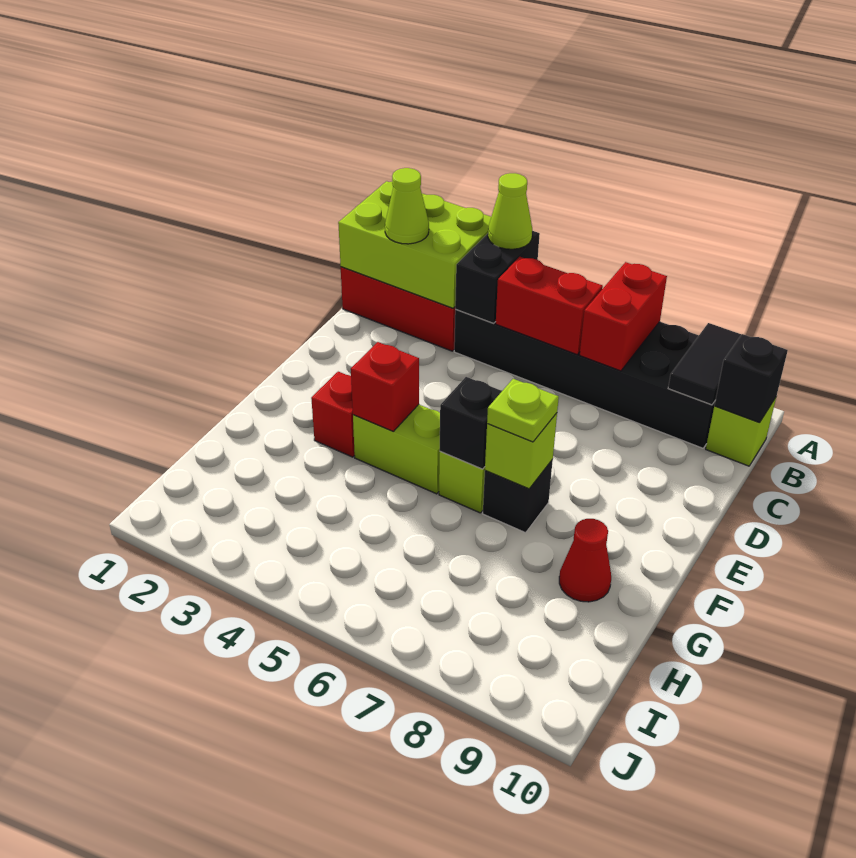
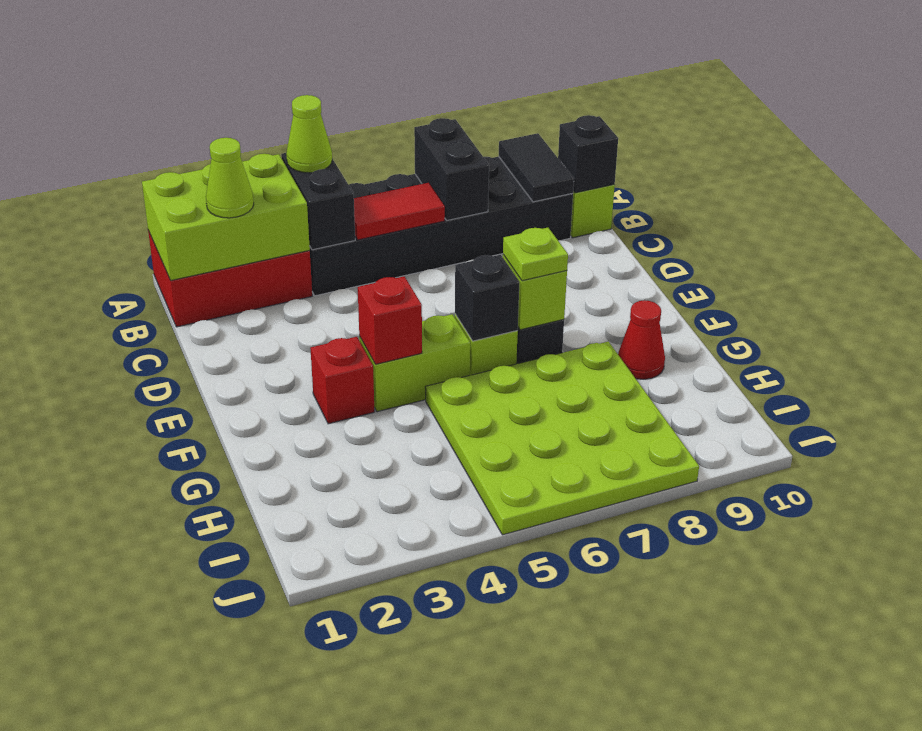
red brick A7:B7 level 2 -> black brick A7:B7 level 2
red brick B5:B6 level 2 -> red tile B5:B6 level 2
none -> lime plate G5:J8 level 1

